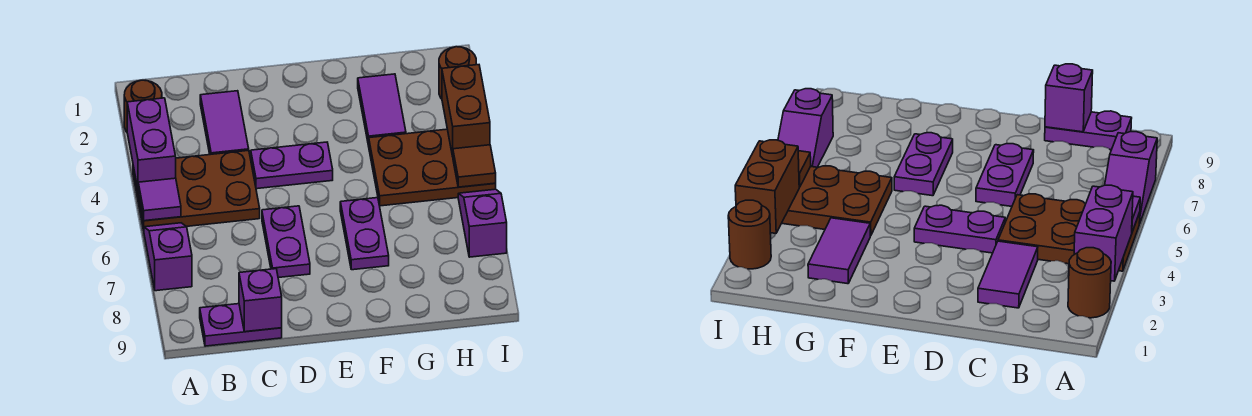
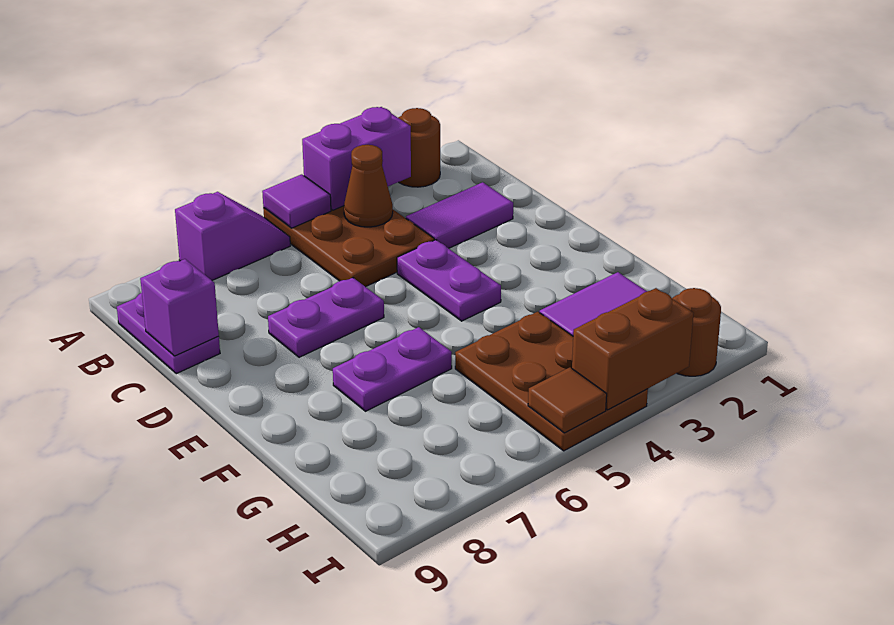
none -> brown cone B4 level 2
purple slope I6:I7 level 1 top 7 -> none

